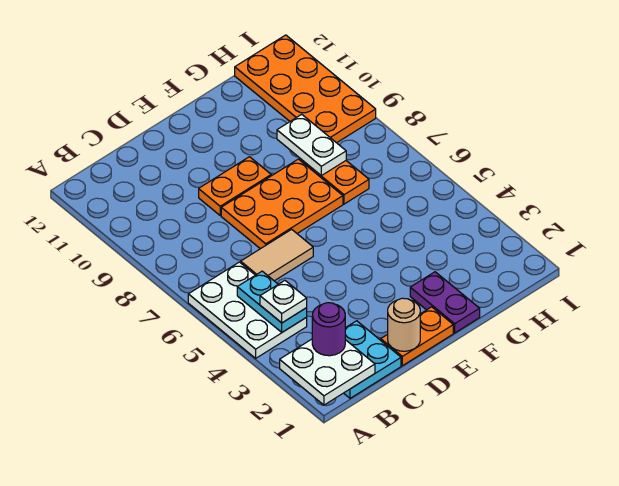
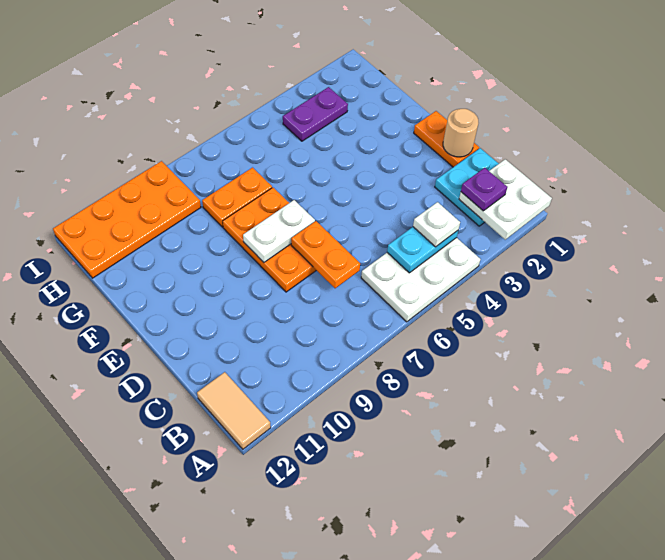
purple round brick B2 level 3 -> purple plate B2 level 3
tan tile C6:D6 level 1 -> tan tile A12:B12 level 1
orange plate D9:E9 level 1 -> orange plate C7:D7 level 2
purple plate F1:F2 level 1 -> purple plate H3:H4 level 1
white plate G8:G9 level 2 -> white plate E7:E8 level 2

